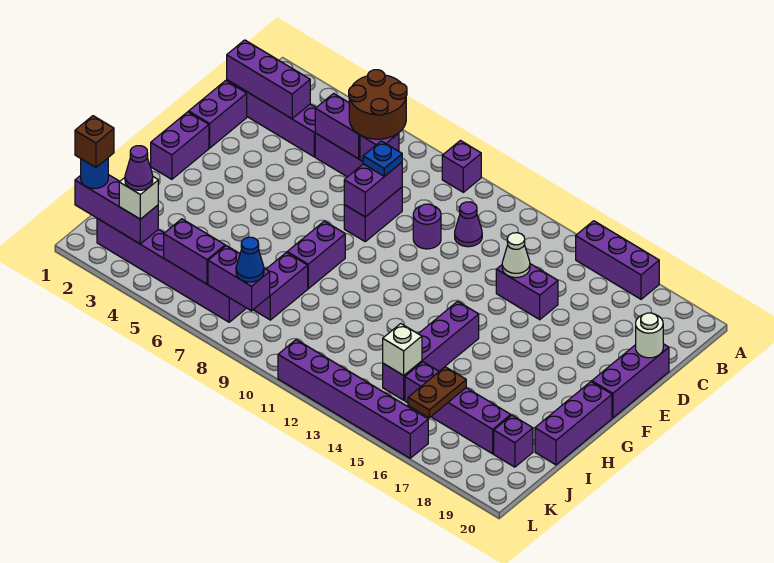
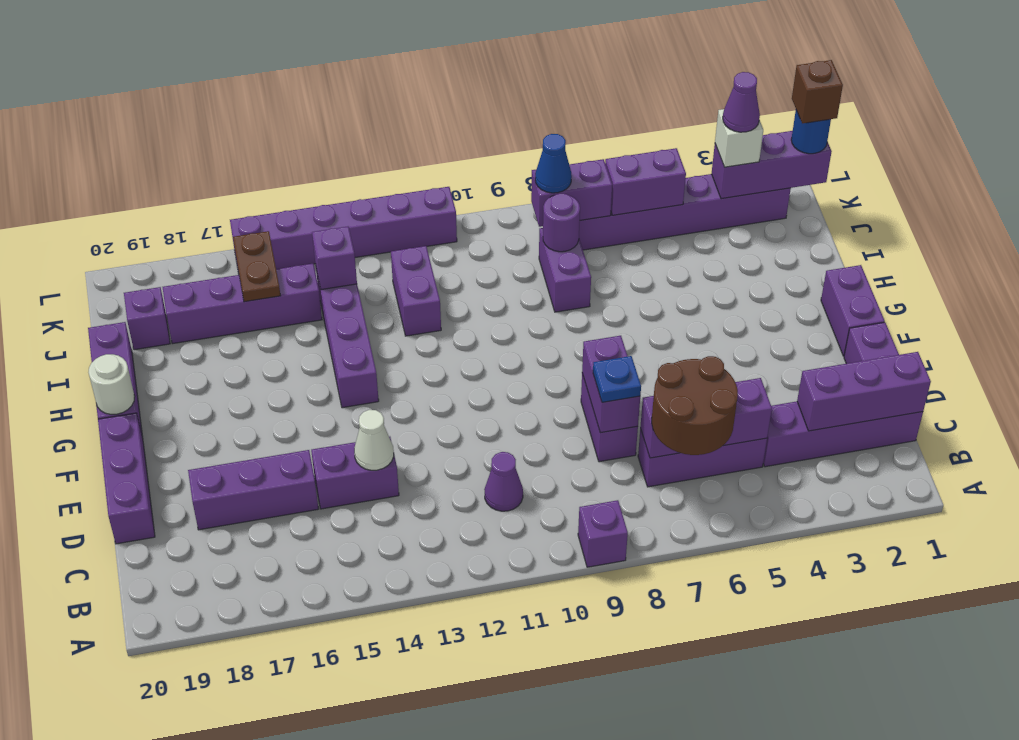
purple brick A15:A17 level 1 -> purple brick D16:D18 level 1
purple round brick D10 level 1 -> purple round brick J8 level 2
white round brick D20 level 2 -> white round brick G20 level 2
purple brick G8:H8 level 1 -> purple brick I12:J12 level 1
white brick J14 level 2 -> purple brick J14 level 2

